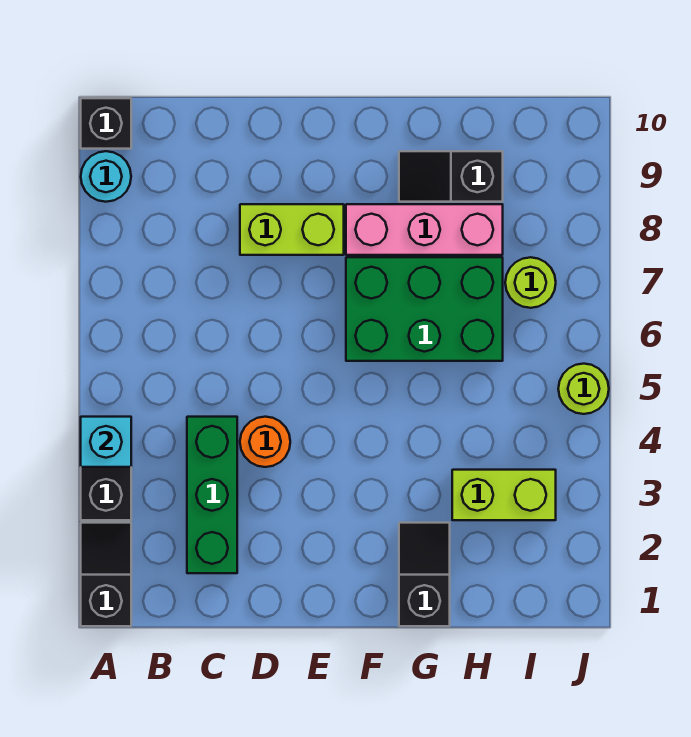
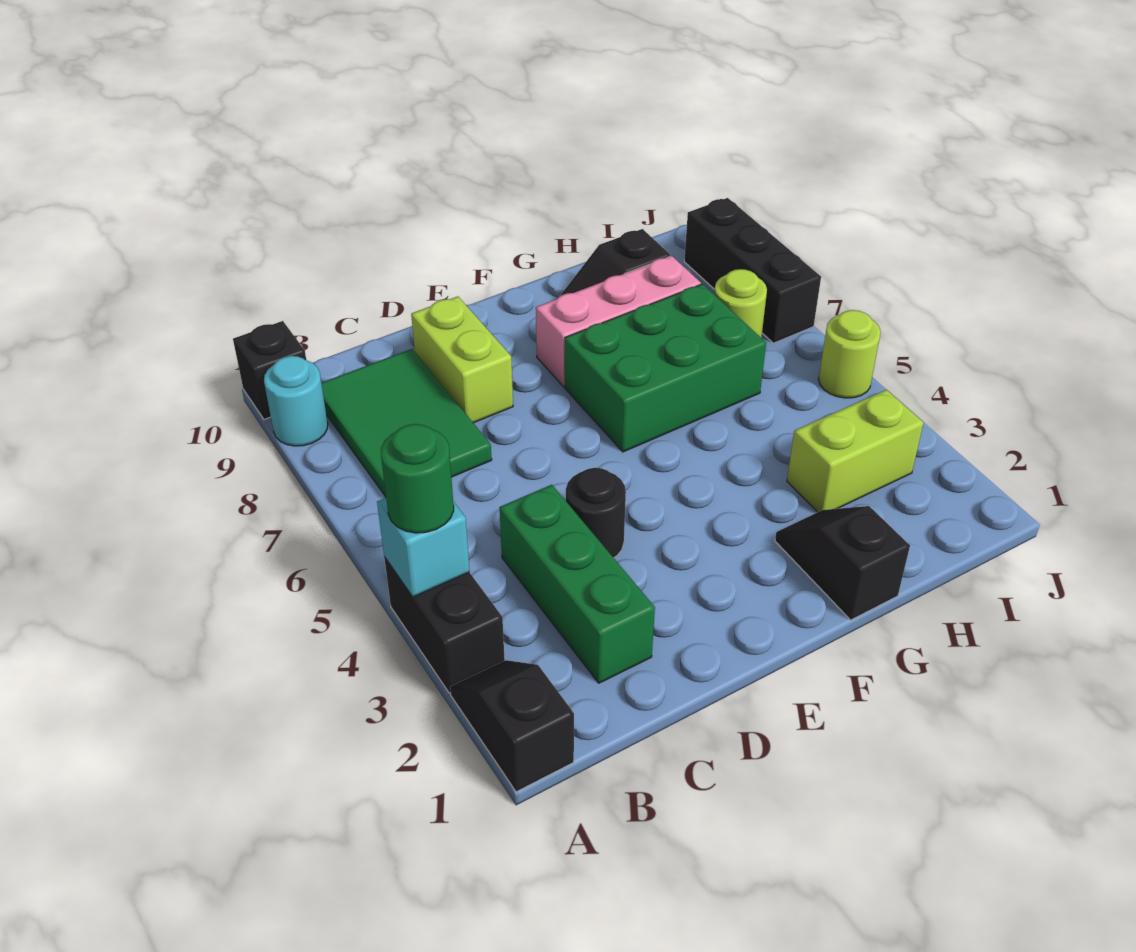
none -> green round brick A4 level 3
none -> green tile B7:C9 level 1
orange round brick D4 level 1 -> black round brick D4 level 1
lime brick D8:E8 level 1 -> lime brick D8:D9 level 1
none -> black brick J7:J9 level 1

